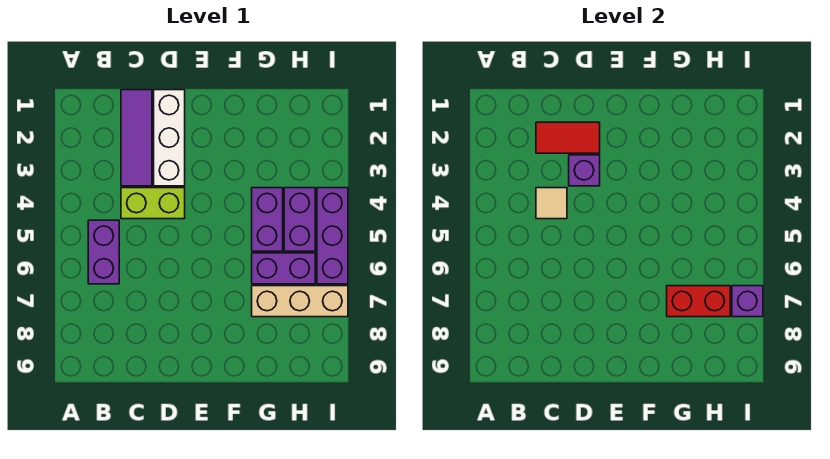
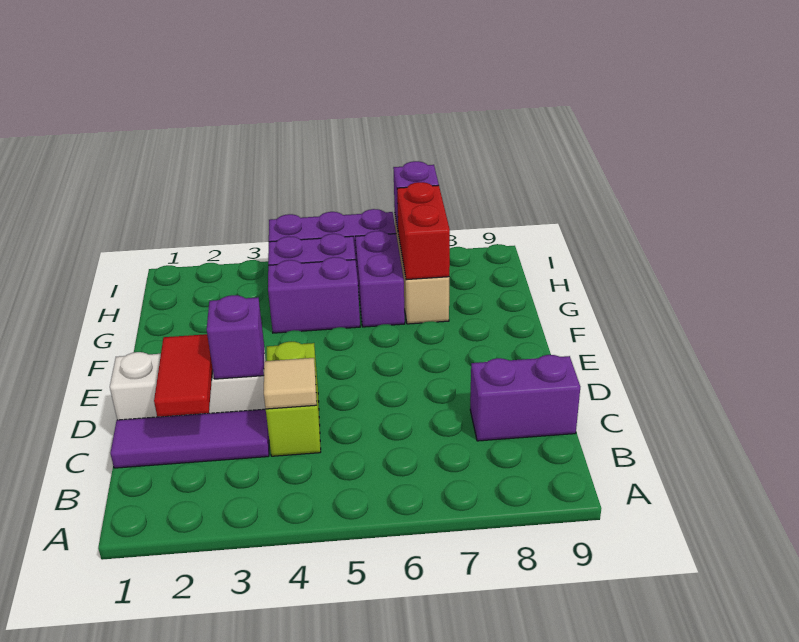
purple brick B5:B6 level 1 -> purple brick C8:C9 level 1

